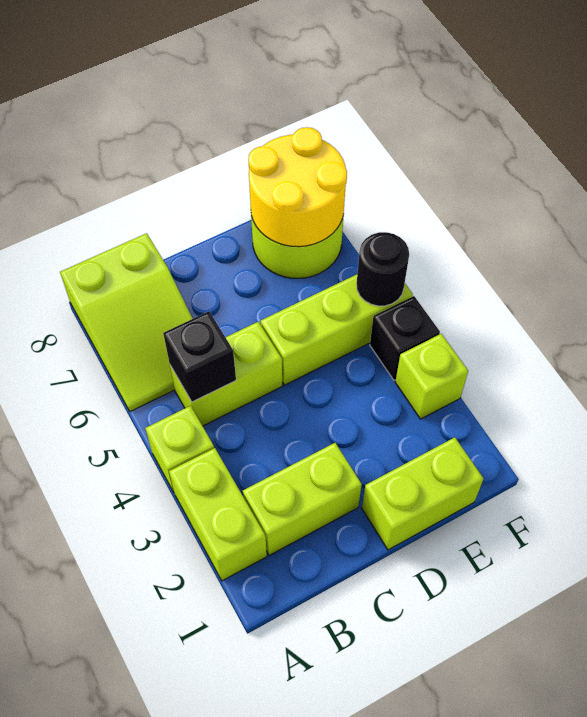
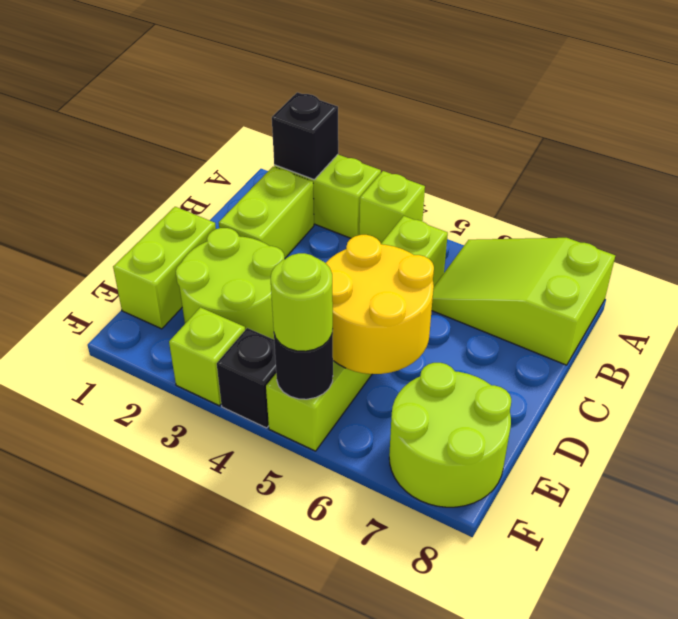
black brick B5 level 2 -> black brick A2 level 2
none -> lime round brick D2:E3 level 1
yellow round brick E7:F8 level 2 -> yellow round brick D5:E6 level 2
none -> lime round brick F5 level 3

